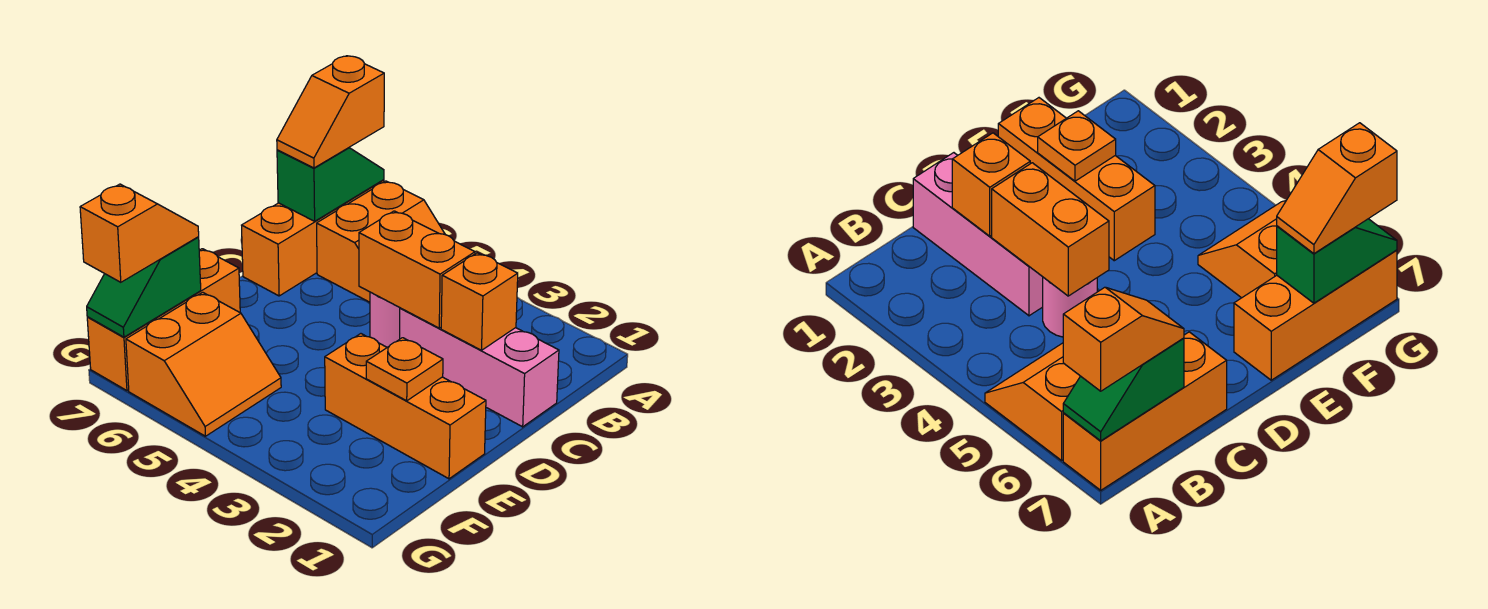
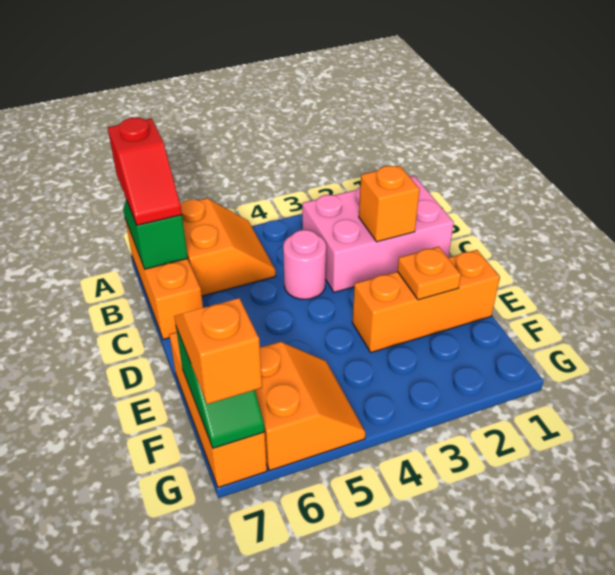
orange slope A7:B7 level 3 top A -> red slope A7:B7 level 3 top A
pink brick C1:C3 level 1 -> pink brick B1:C3 level 1
orange brick C3:C4 level 2 -> none

